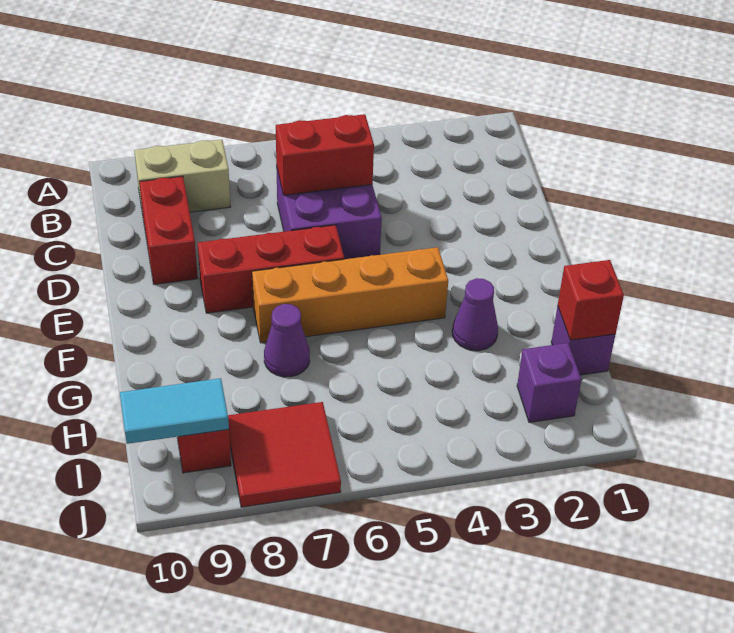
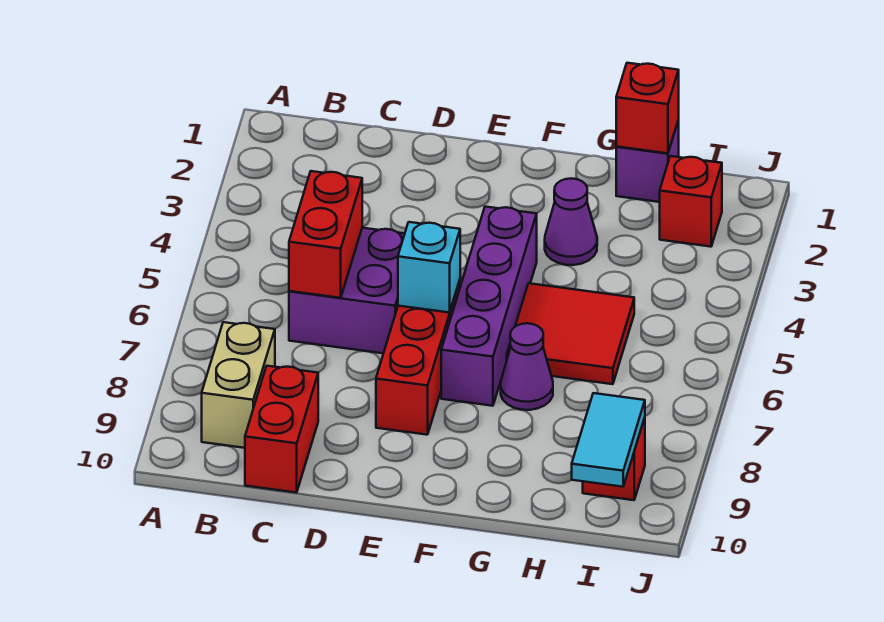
red brick C9:D9 level 1 -> red brick C9:C10 level 1
none -> cyan brick E6 level 2
orange brick F4:F7 level 1 -> purple brick F4:F7 level 1
purple brick I2 level 1 -> red brick I2 level 1
red tile I7:J8 level 1 -> red tile G5:H6 level 1

